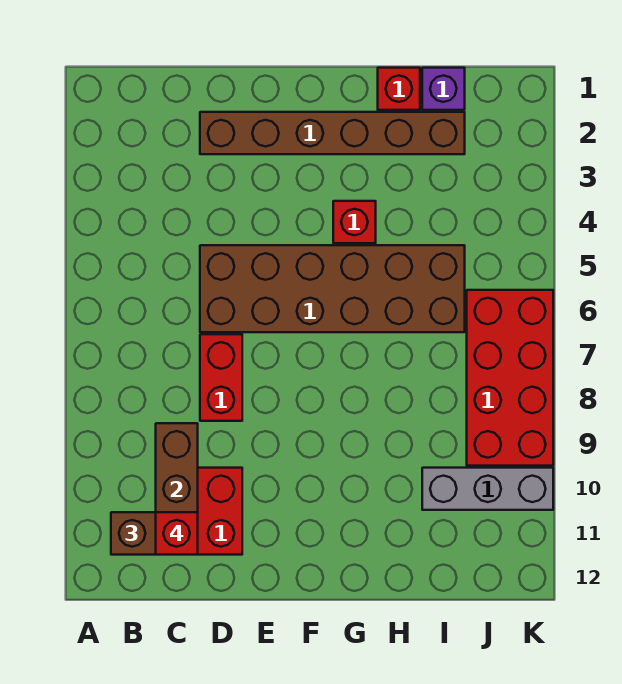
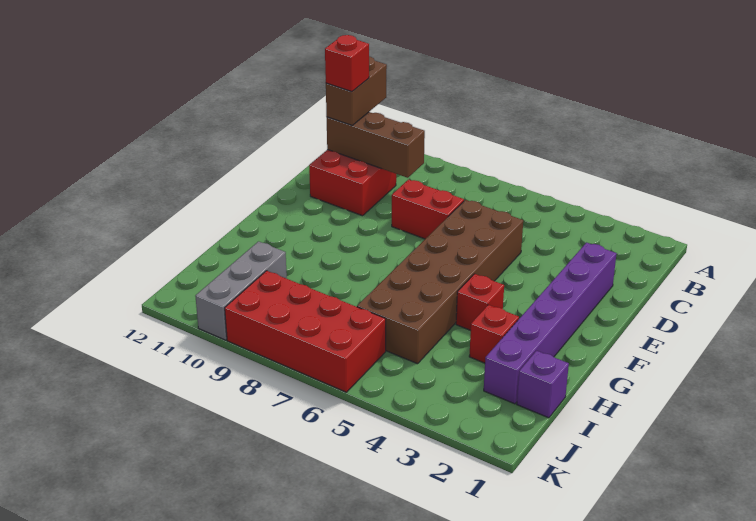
brown brick D2:I2 level 1 -> purple brick D2:I2 level 1
red brick H1 level 1 -> red brick H3 level 1

